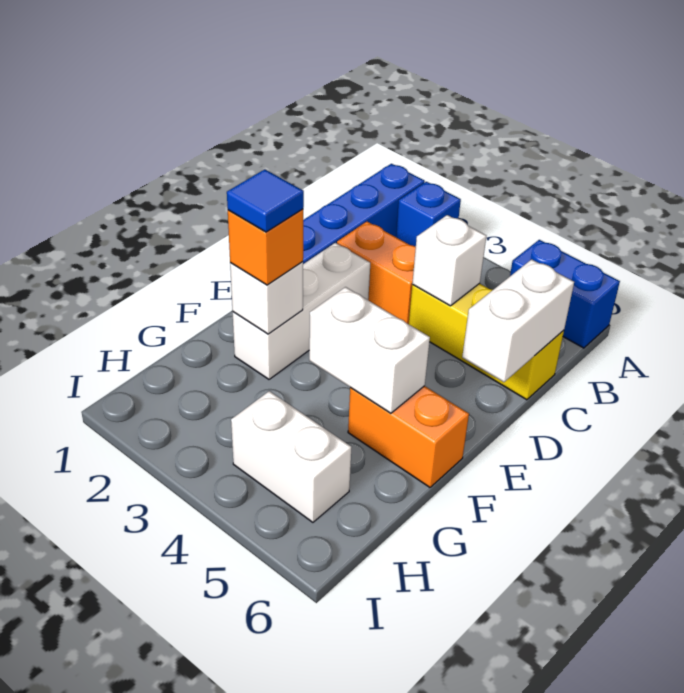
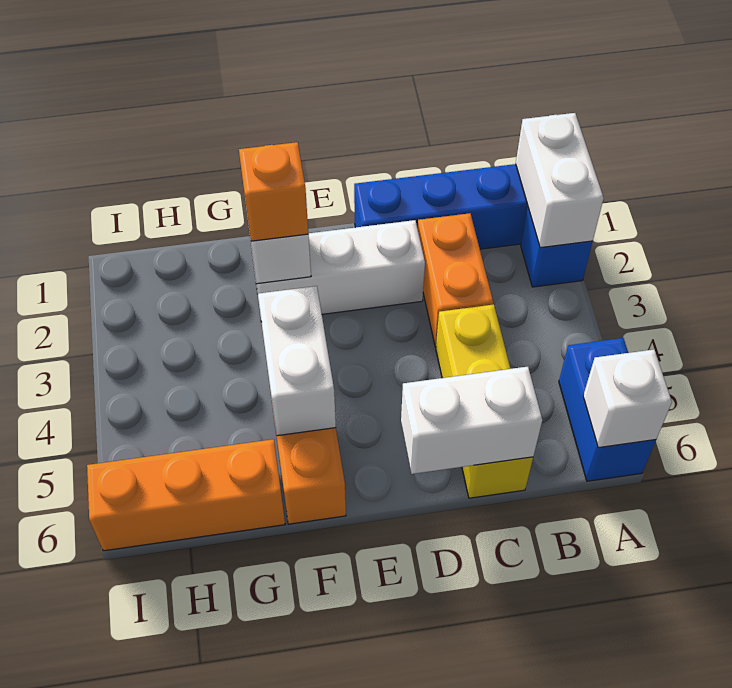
white brick C4 level 2 -> white brick A6 level 2
blue tile F2 level 4 -> none
none -> orange brick G6:I6 level 1
white brick H4:H5 level 1 -> white brick A1:A2 level 2

